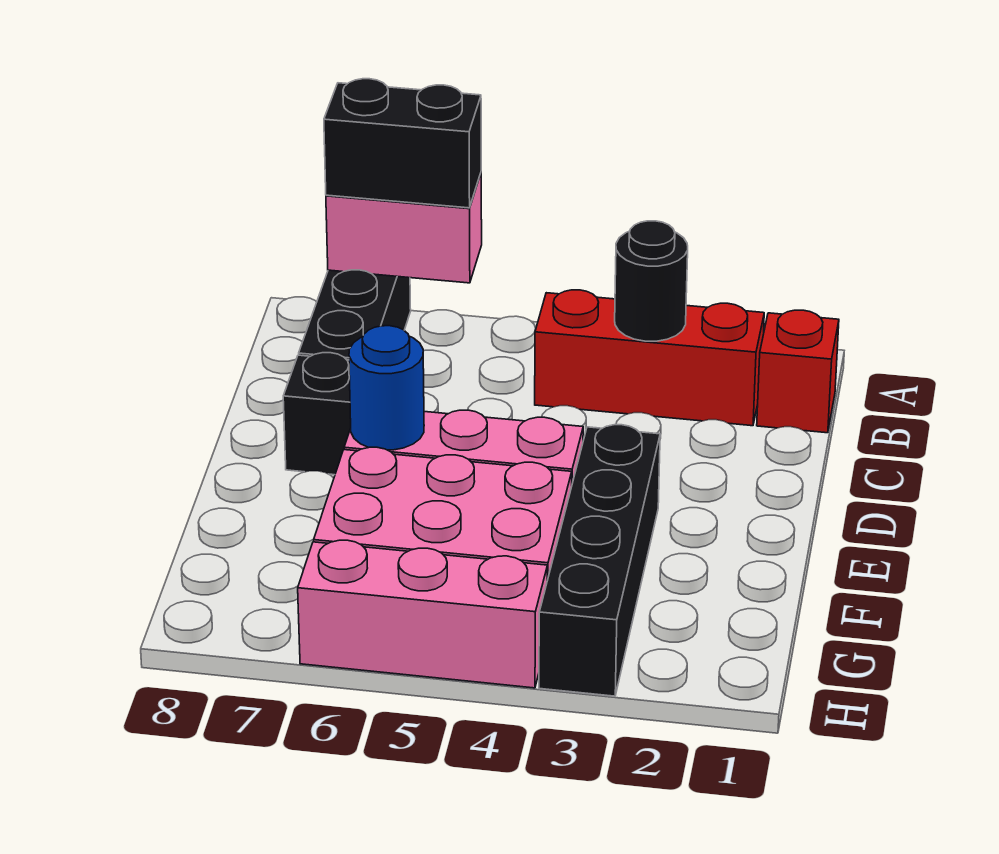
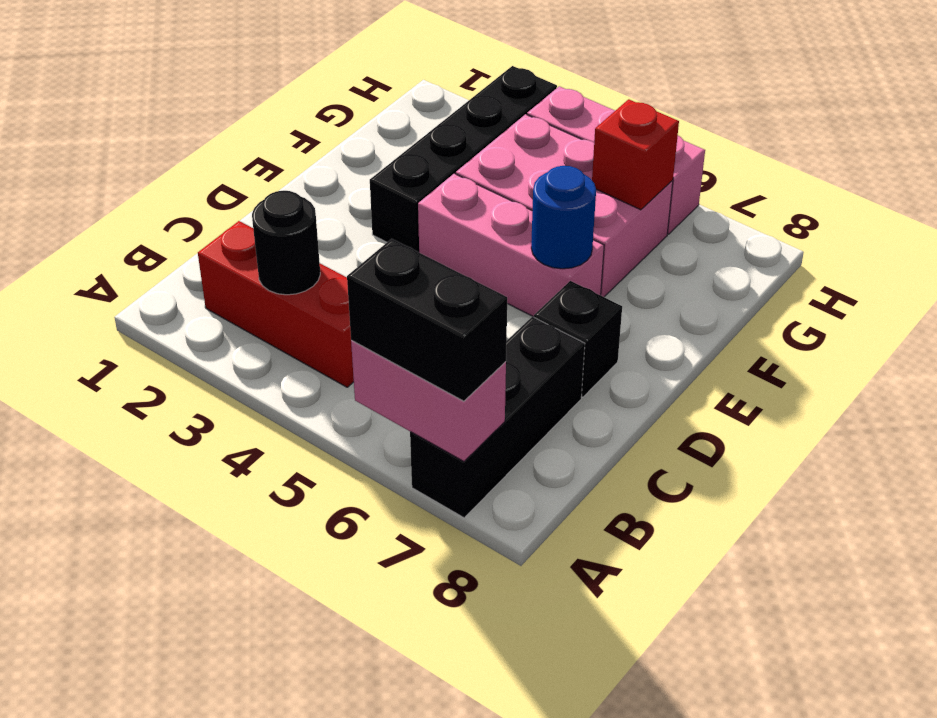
red brick B1 level 1 -> red brick G6 level 2

